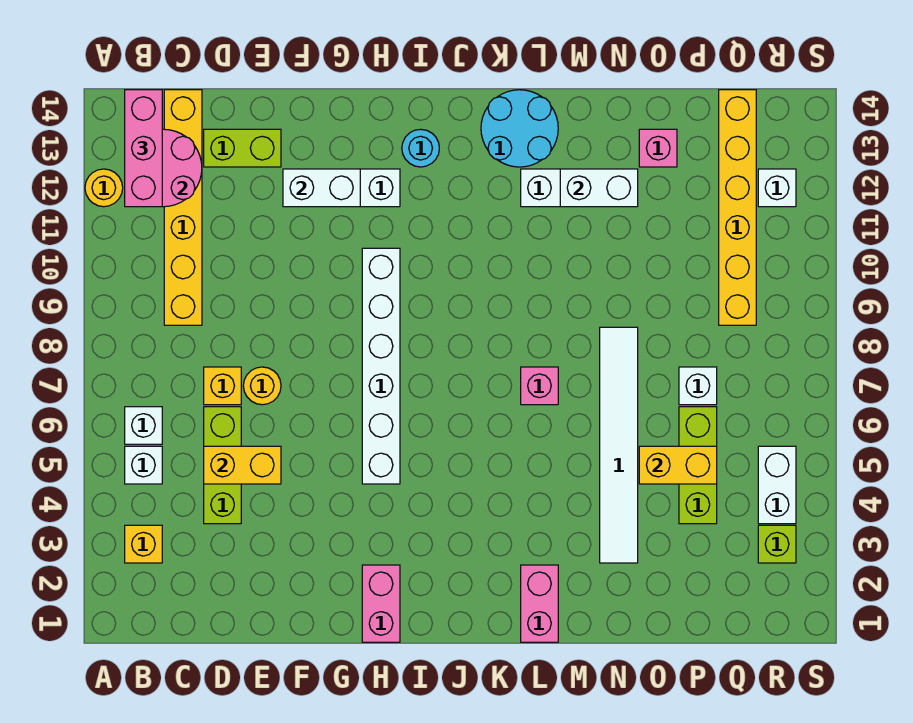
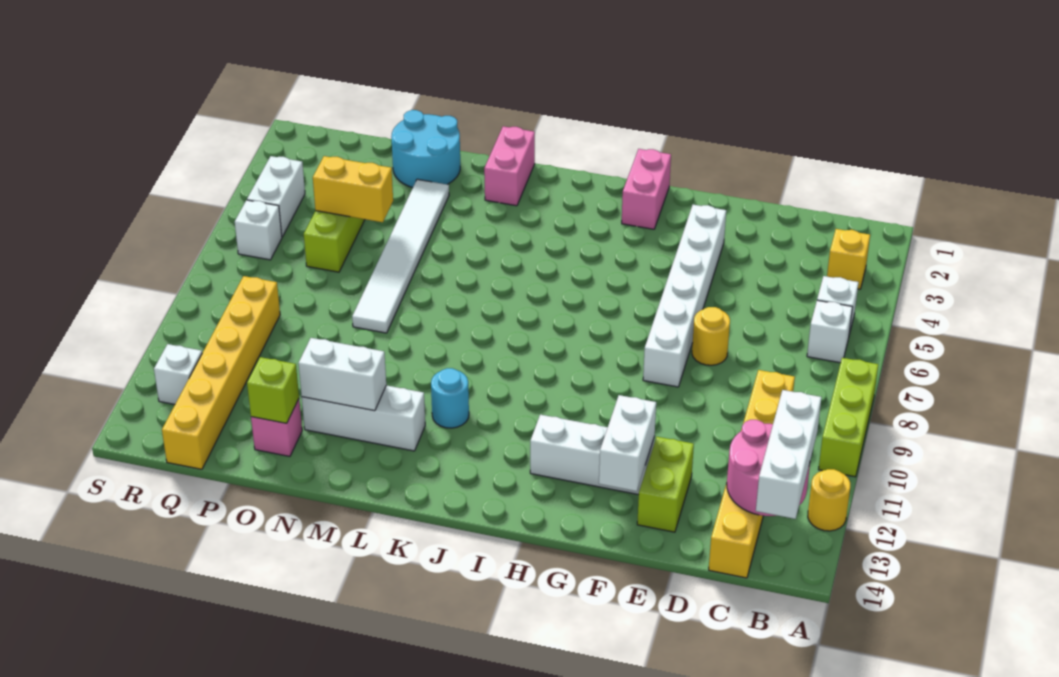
pink brick B12:B14 level 3 -> white brick B12:B14 level 3
lime brick D4:D6 level 1 -> lime brick A8:A10 level 1
yellow brick D5:E5 level 2 -> none
yellow brick D7 level 1 -> none
lime brick D13:E13 level 1 -> lime brick E12:E13 level 1
white brick F12:G12 level 2 -> white brick F12:F13 level 2
white brick H5:H10 level 1 -> white brick F3:F8 level 1
cyan round brick I13 level 1 -> cyan round brick K11 level 1
cyan round brick K13:L14 level 1 -> cyan round brick N1:O2 level 1
pink brick L7 level 1 -> none
white brick P7 level 1 -> white brick R6 level 1
lime brick R3 level 1 -> lime brick O13 level 2

